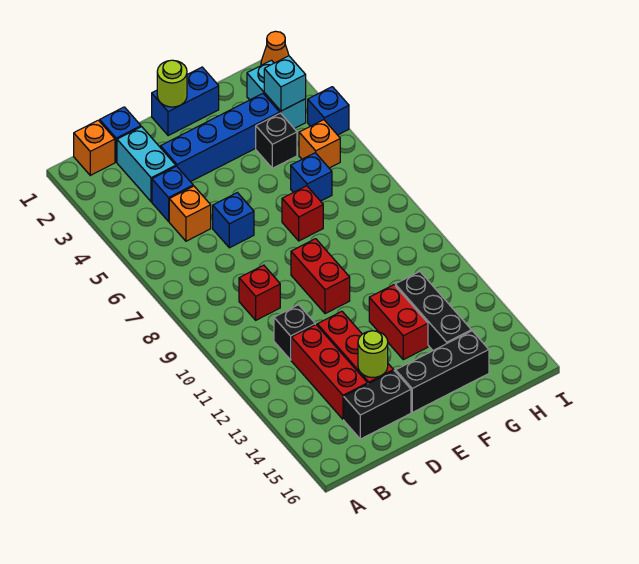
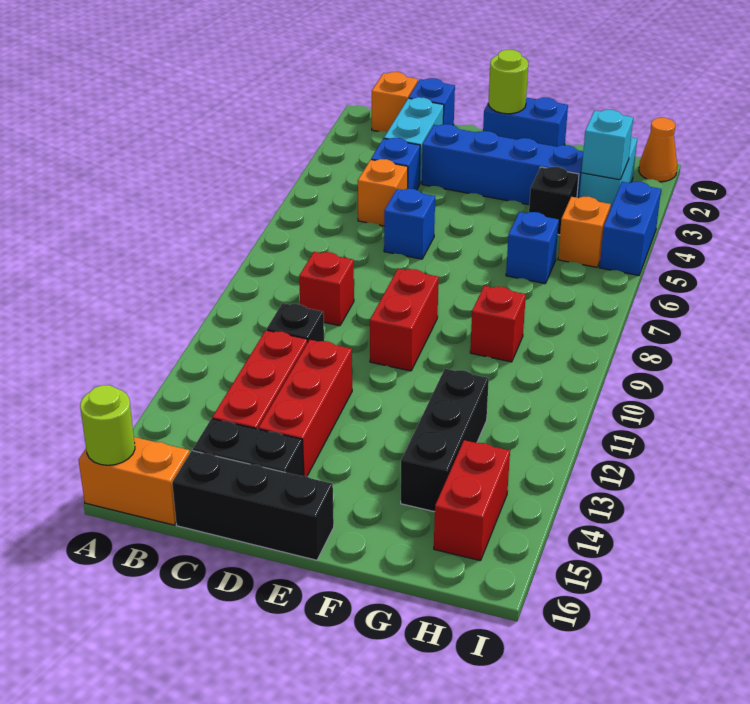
none -> orange brick A16:B16 level 1
lime round brick D14 level 2 -> lime round brick A16 level 2
black brick E15:G15 level 1 -> black brick C16:E16 level 1
red brick F7 level 1 -> red brick G9 level 1
red brick F12:F13 level 1 -> red brick H14:H15 level 1
blue brick I4 level 1 -> blue brick I4:I5 level 1

